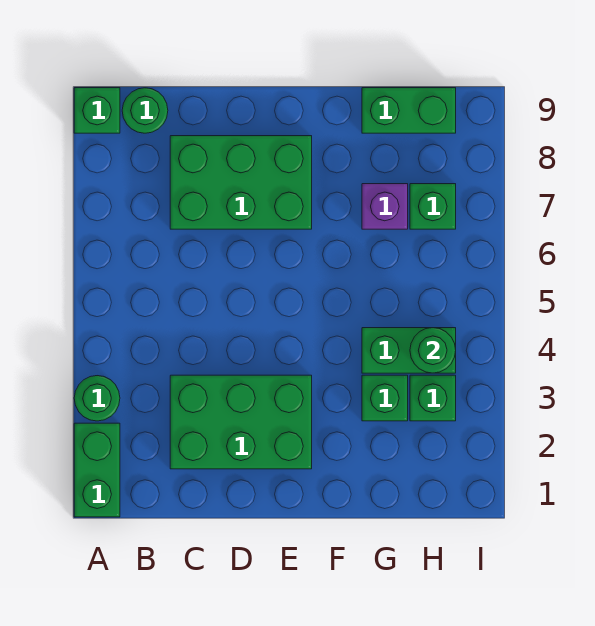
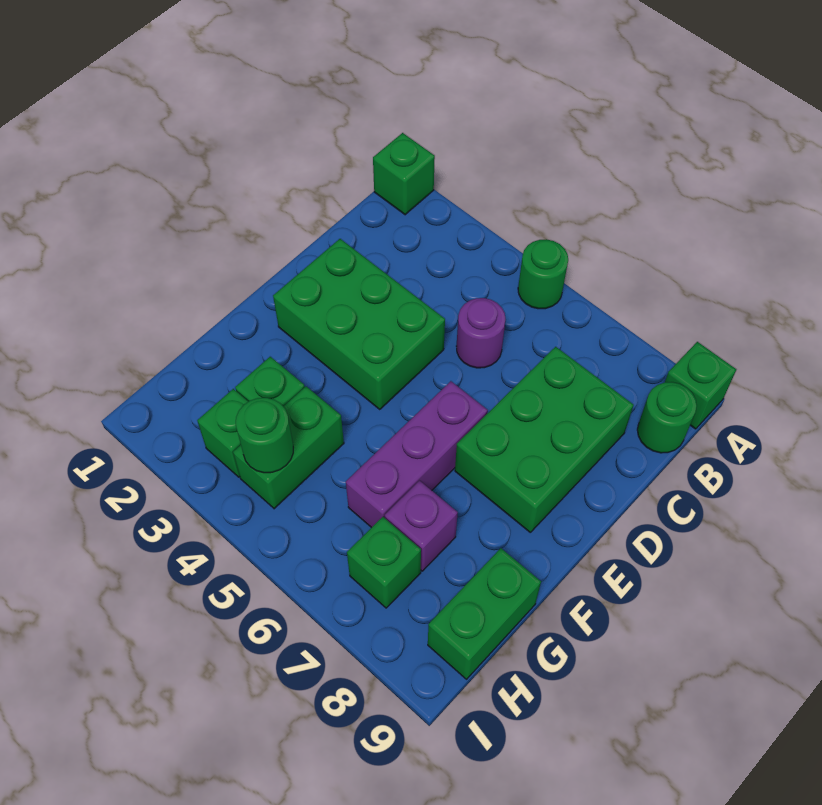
green brick A1:A2 level 1 -> green brick A1 level 1
green round brick A3 level 1 -> green round brick A5 level 1
green brick C2:E3 level 1 -> green brick D2:E4 level 1
none -> purple round brick C5 level 1
none -> purple brick E6:G6 level 1

